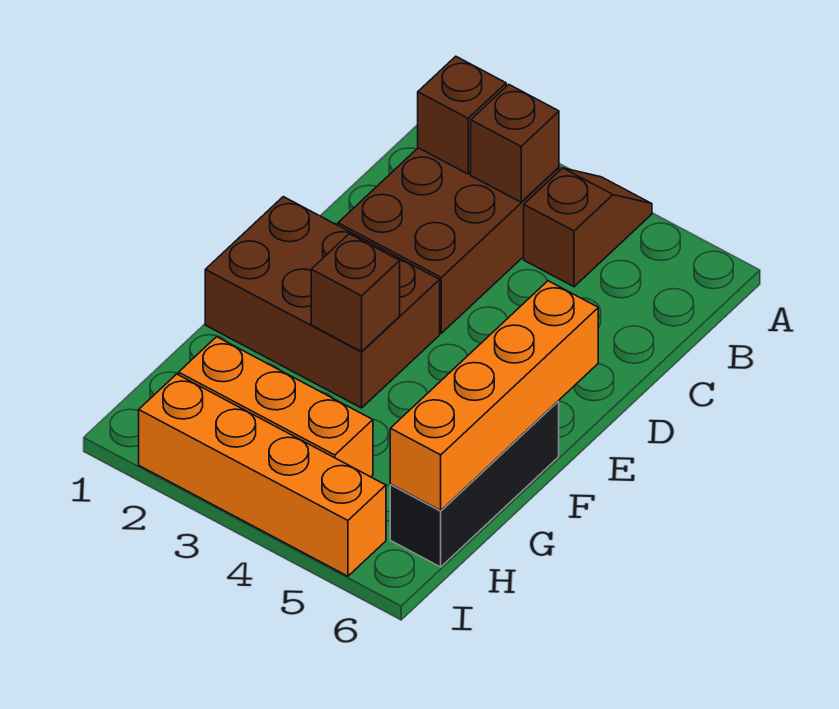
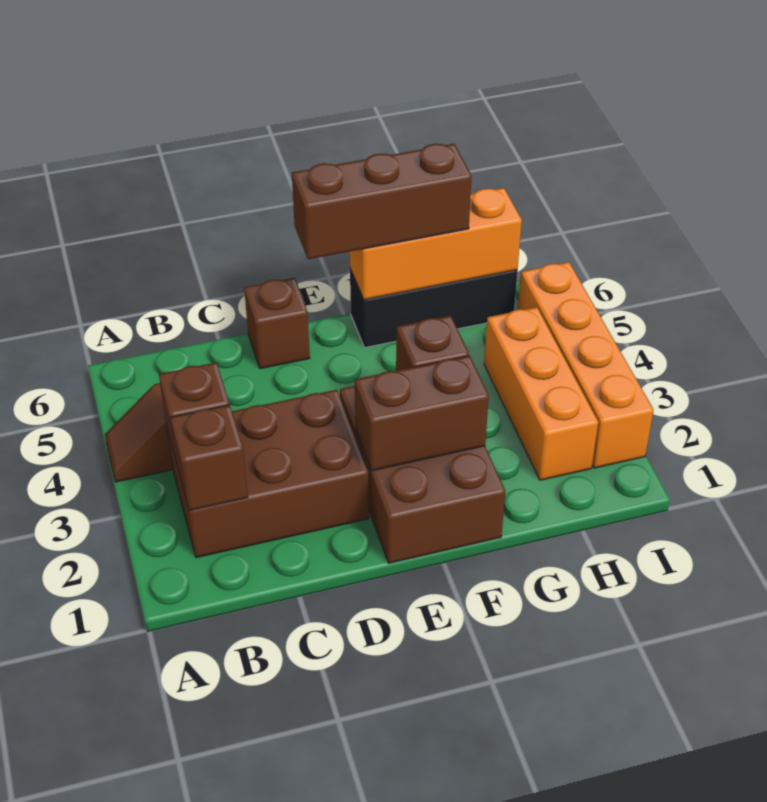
none -> brown brick D6 level 1
none -> brown brick E2:F2 level 2
orange brick E6:H6 level 2 -> orange brick F6:H6 level 2
none -> brown brick E6:G6 level 3

